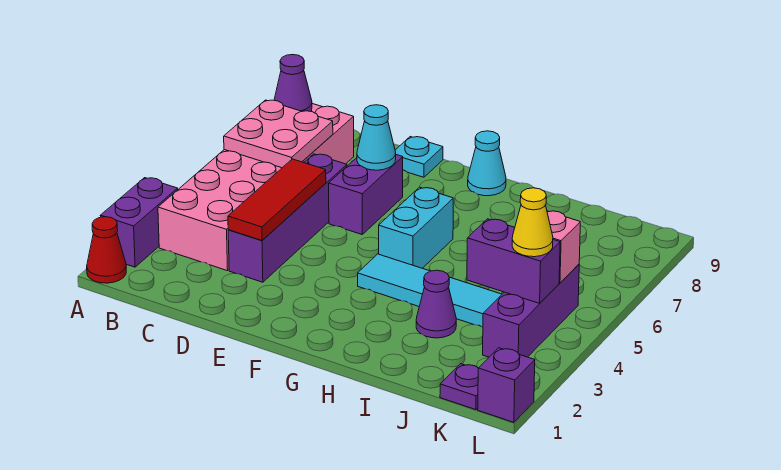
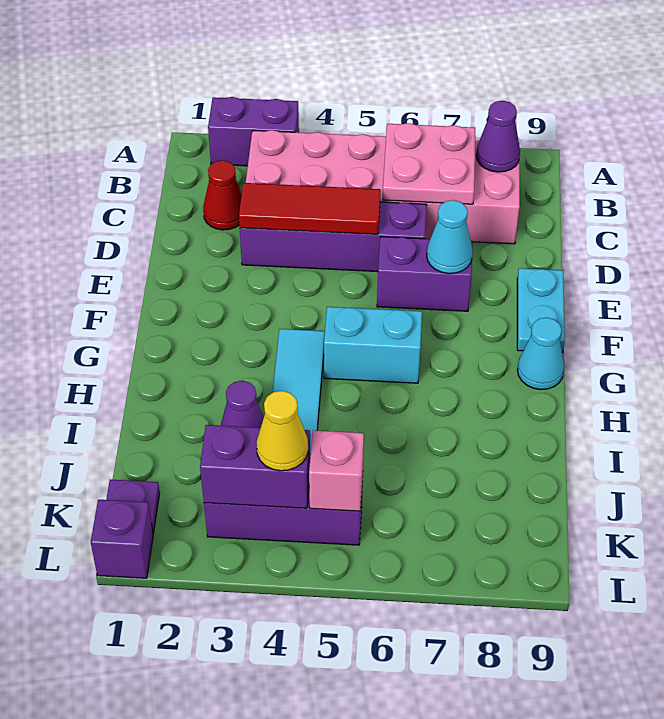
red cone A1 level 1 -> red cone C2 level 1
cyan plate E9 level 1 -> cyan plate E9:F9 level 1
purple brick J4:K4 level 2 -> purple brick K3:K4 level 2

